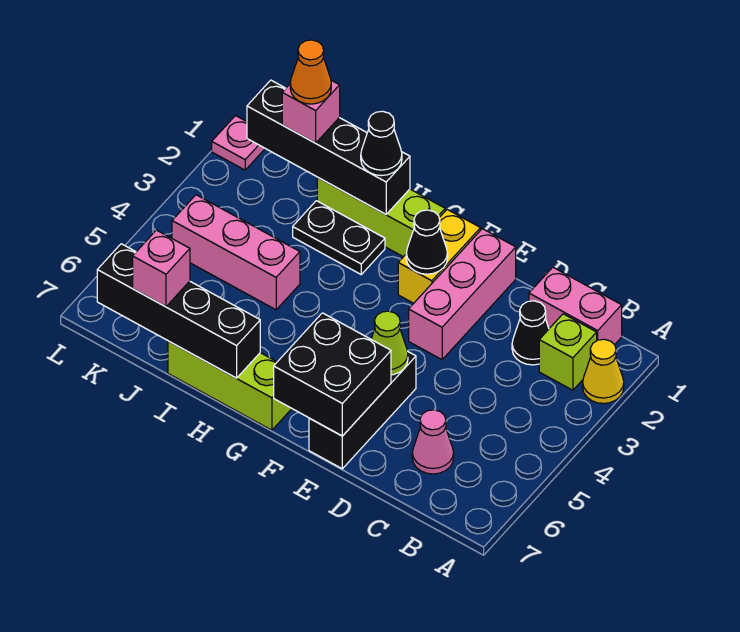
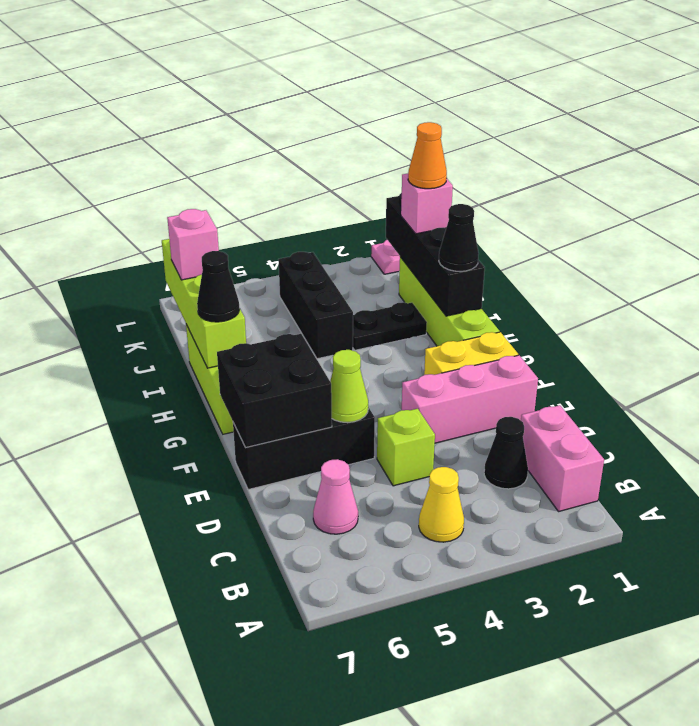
yellow cone A2 level 1 -> yellow cone B4 level 1
lime brick B2 level 1 -> lime brick D4 level 1
black cone F2 level 2 -> black cone H7 level 3
lime brick G1:I1 level 1 -> lime brick G1:J1 level 1
black plate H2:I2 level 1 -> black plate I2:I3 level 1
black brick H7:K7 level 2 -> lime brick H7:K7 level 2
pink brick I4:K4 level 1 -> black brick I4:K4 level 1

